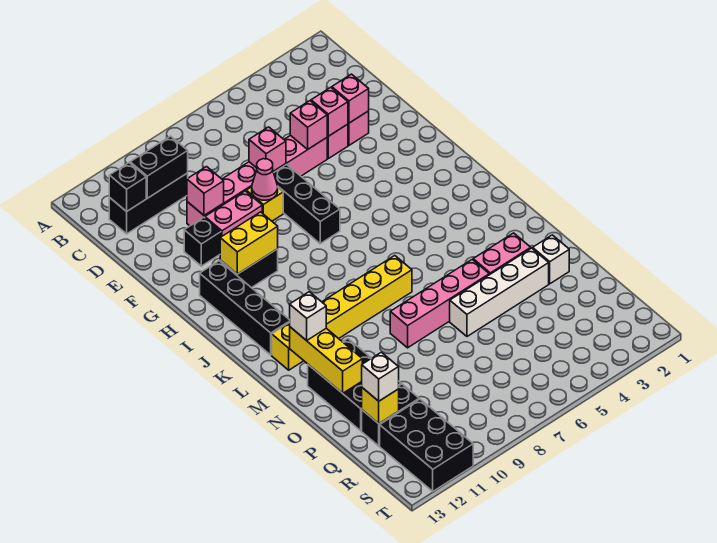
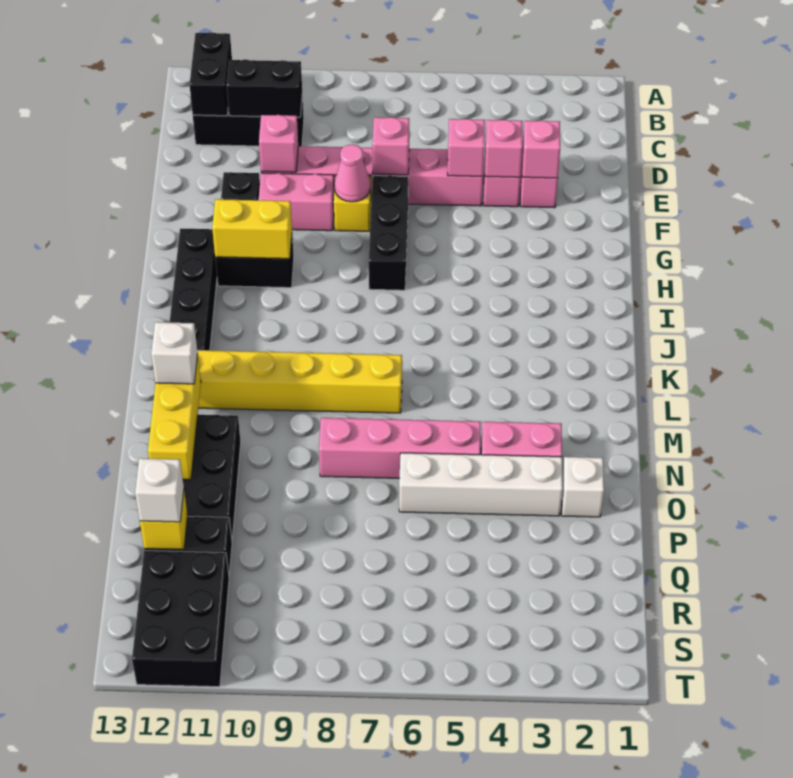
black brick C12 level 2 -> black brick B12:C12 level 2

